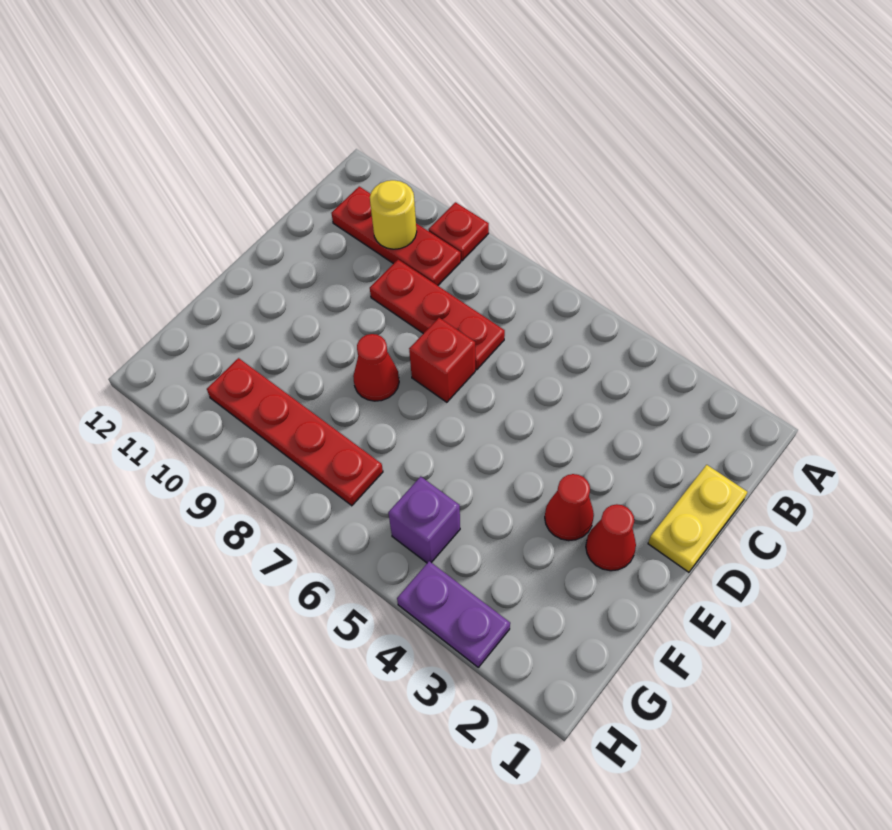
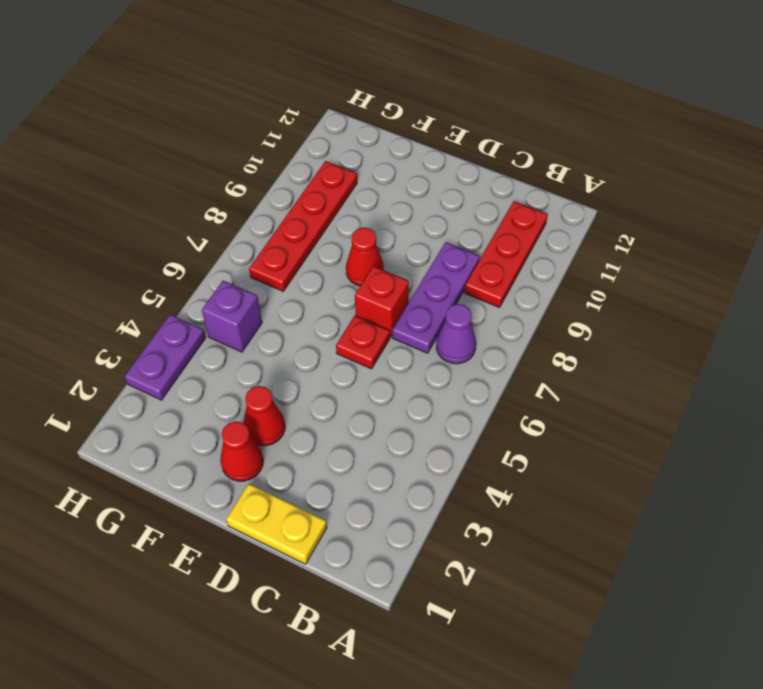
red plate A9 level 1 -> red plate D6 level 1
none -> purple cone B7 level 1
yellow round brick B10 level 2 -> none
red plate C7:C9 level 1 -> purple plate C7:C9 level 1

